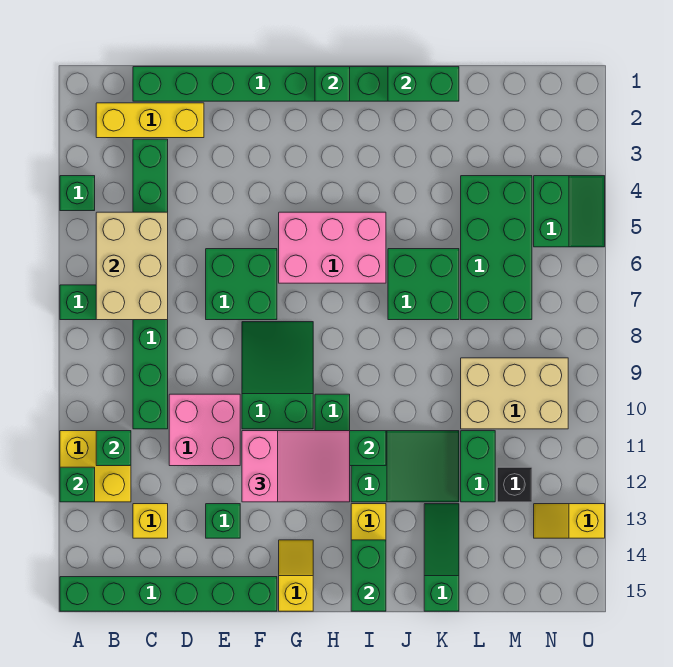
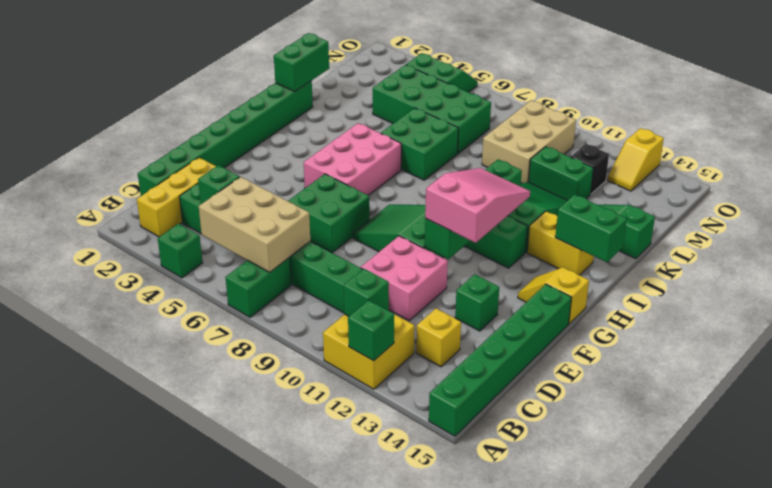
green brick H1 level 2 -> green brick C4 level 2

